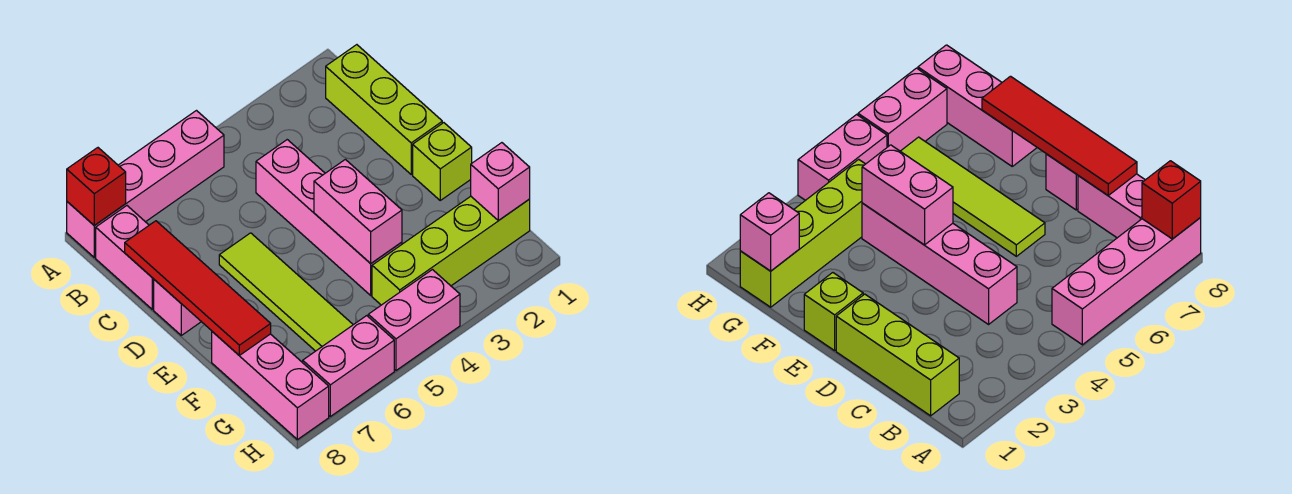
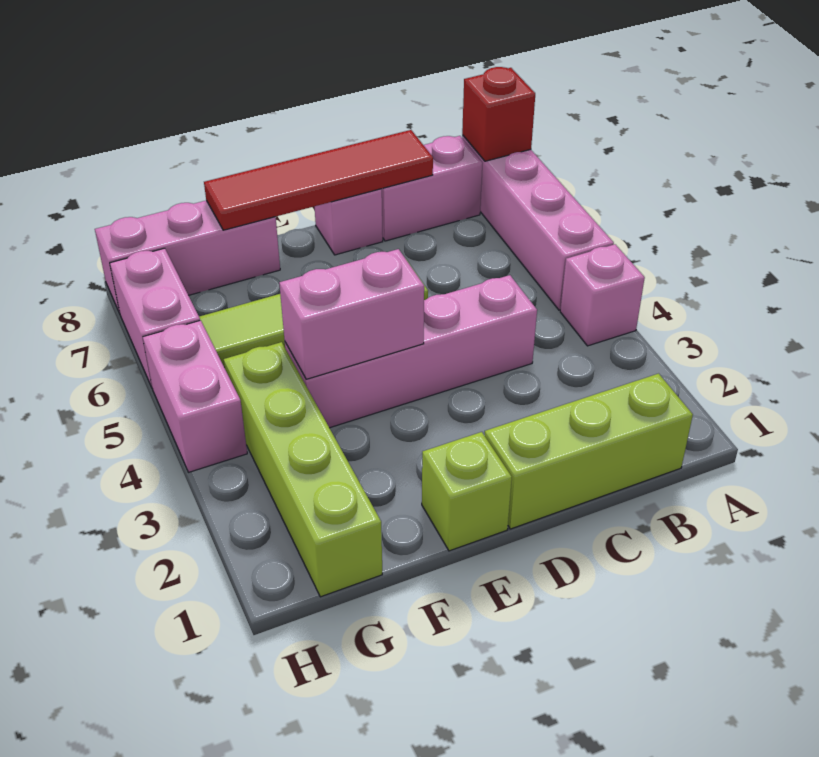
pink brick G1 level 2 -> pink brick A4 level 1

